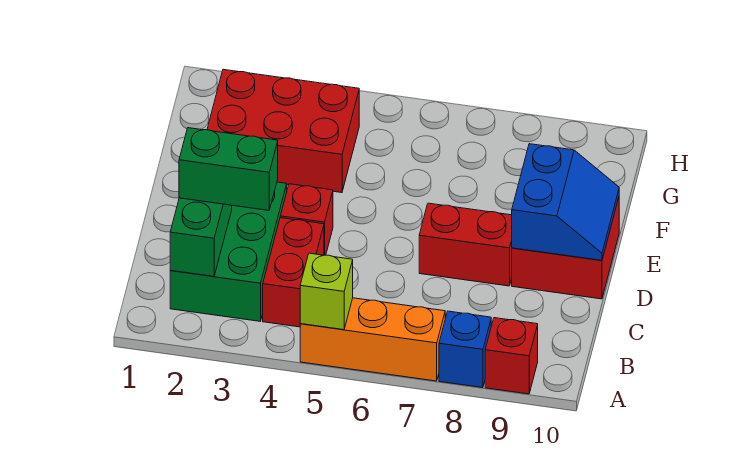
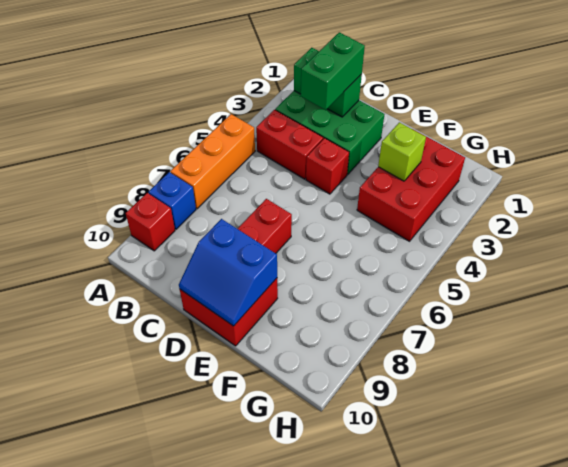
lime brick A5 level 2 -> lime brick F3 level 2

